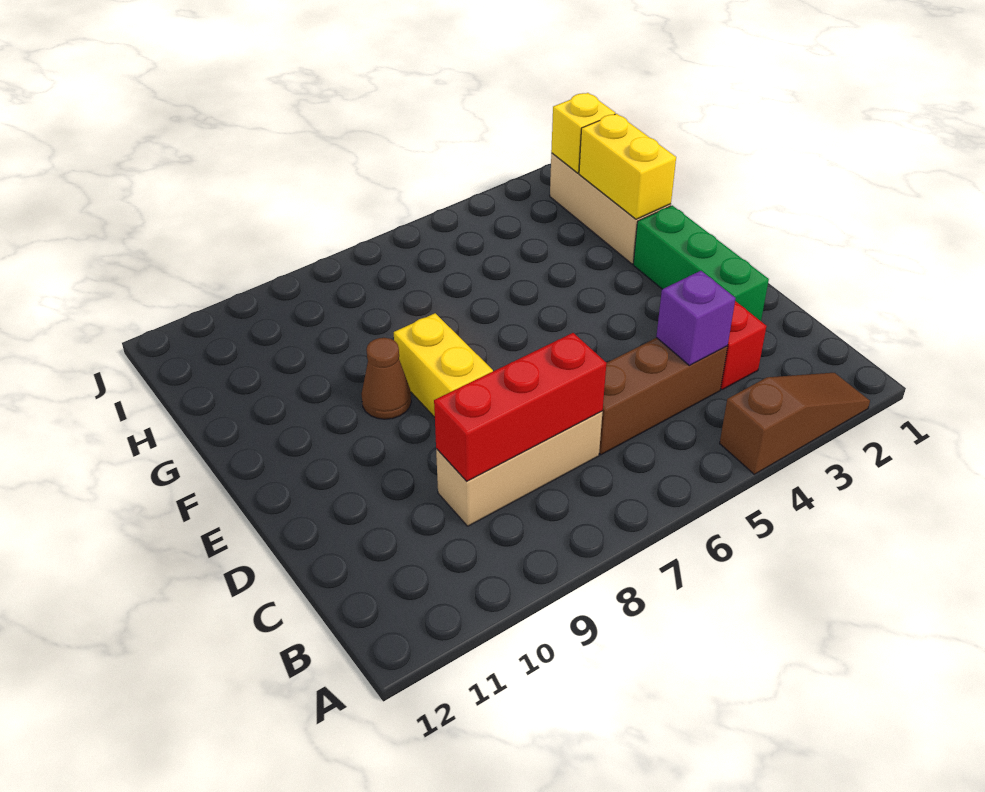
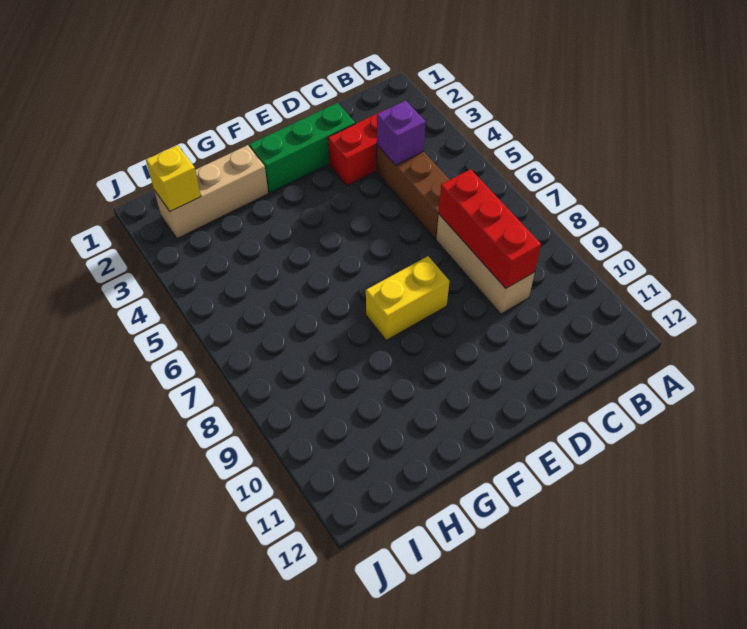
brown slope A2:A4 level 1 top 4 -> none
brown cone F9 level 1 -> none
yellow brick G2:H2 level 2 -> none

